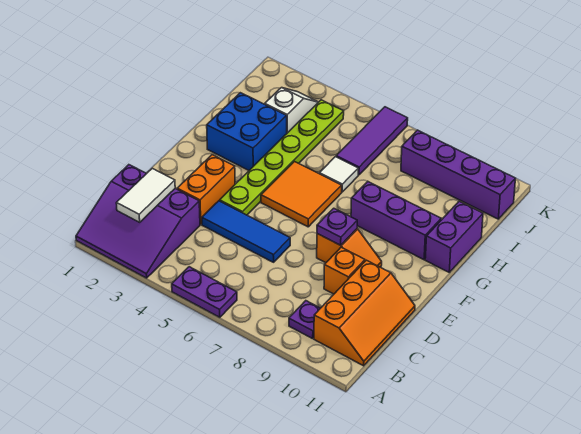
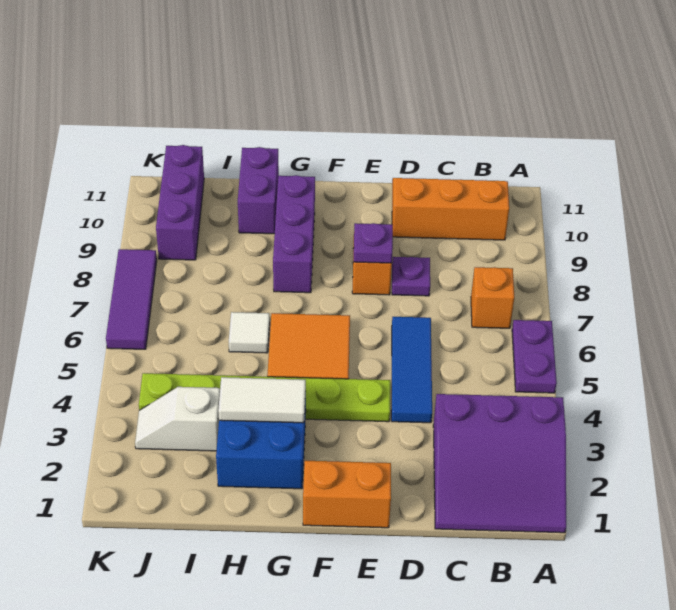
purple slope A1:C3 level 1 top C -> purple slope A1:C3 level 1 top 3
white tile B2:C2 level 2 -> white tile G3:H3 level 2
purple plate B9 level 1 -> purple plate D8 level 1
orange brick D3:E3 level 1 -> orange brick E1:F1 level 1
orange brick D9 level 1 -> orange brick B7 level 1
purple brick G11:H11 level 1 -> purple brick H10:H11 level 1
purple tile I6:K6 level 1 -> purple tile K6:K8 level 1
purple brick J8:J11 level 1 -> purple brick J9:J11 level 1

